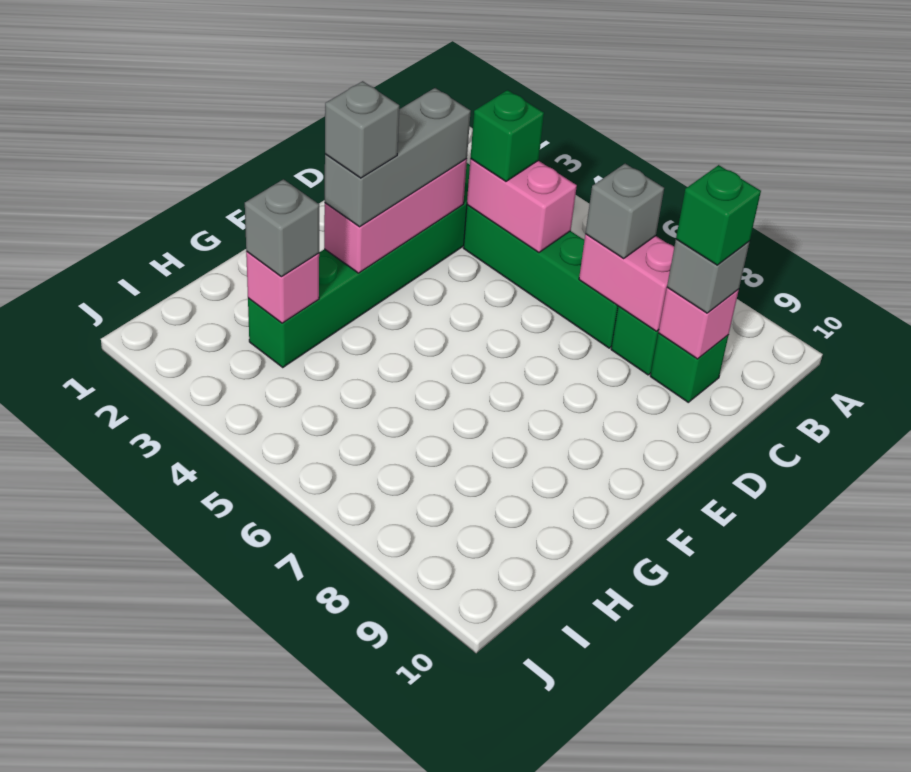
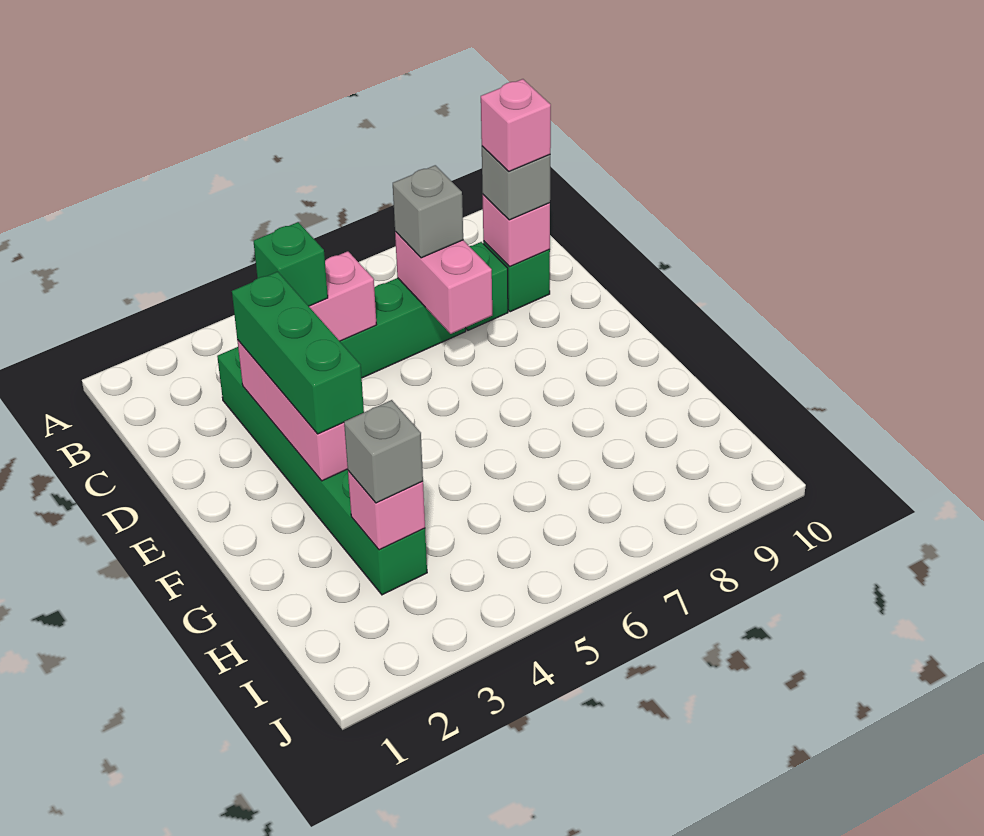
pink brick C7:C8 level 2 -> pink brick C7:D7 level 2
green brick C9 level 4 -> pink brick C9 level 4
grey brick D3:F3 level 3 -> green brick D3:F3 level 3
grey brick F3 level 4 -> none

